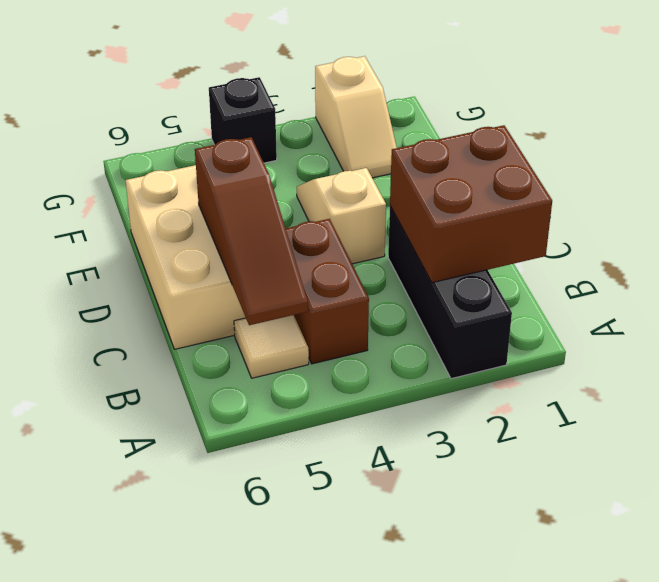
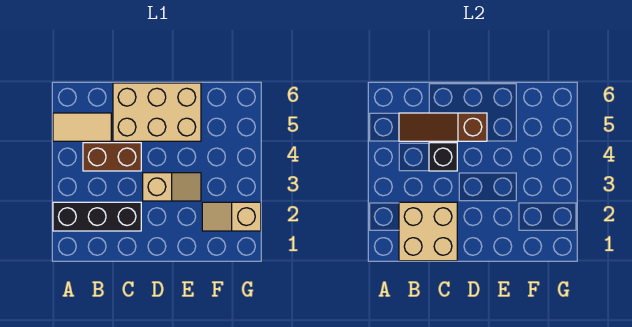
brown brick B1:C2 level 2 -> tan brick B1:C2 level 2
tan tile B5 level 1 -> tan tile A5:B5 level 1
black brick G4 level 1 -> black brick C4 level 2

